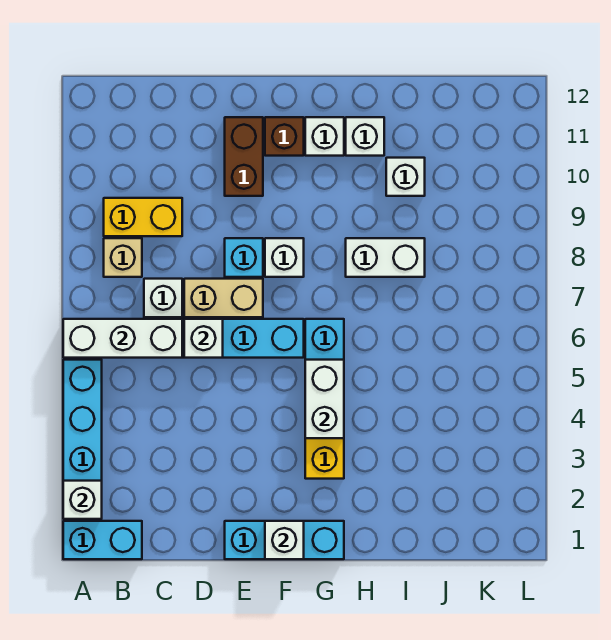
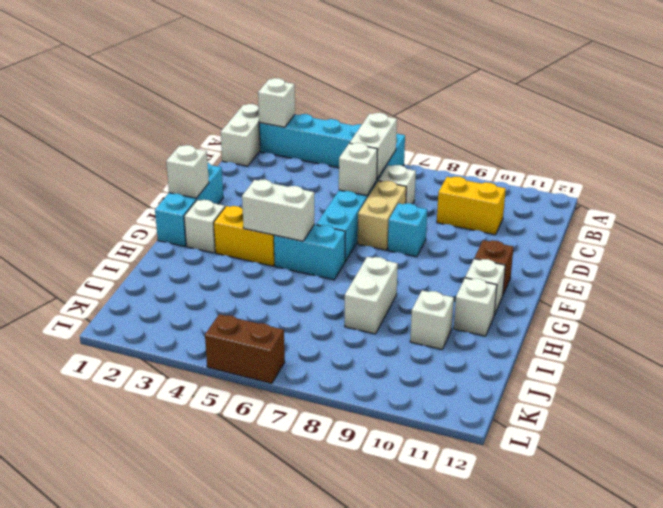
cyan brick A1:B1 level 1 -> white brick A1:B1 level 1
white brick A6:C6 level 2 -> white brick B6:C6 level 2
tan brick B8 level 1 -> none
yellow brick B9:C9 level 1 -> yellow brick C9:C10 level 1
brown brick E10:E11 level 1 -> brown brick L5:L6 level 1
white brick F8 level 1 -> white brick G2 level 1

